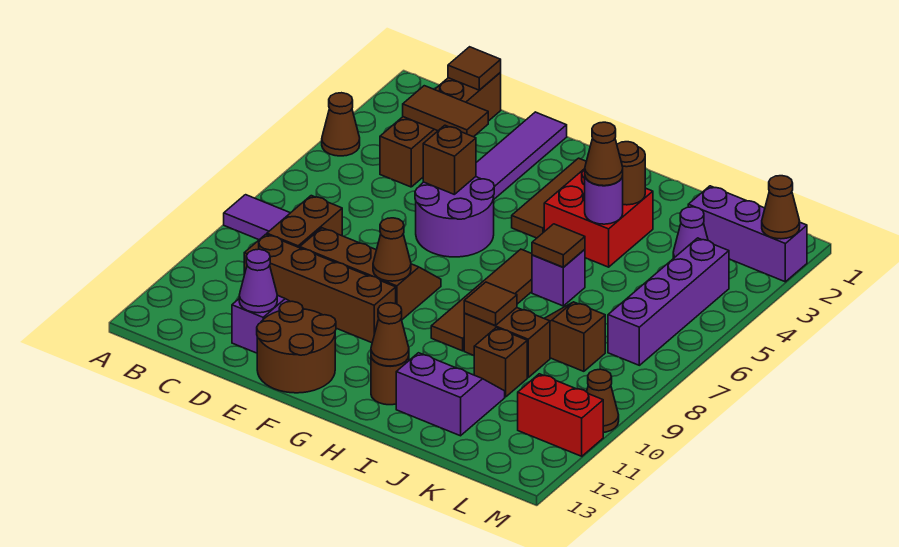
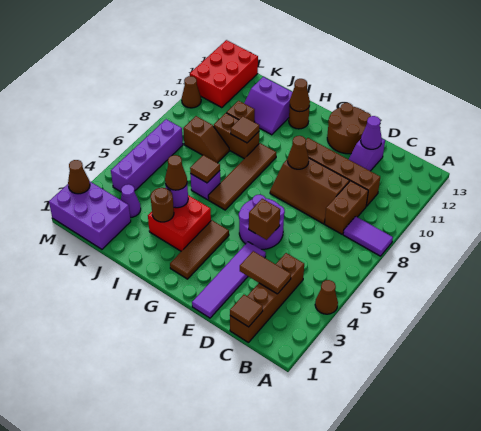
purple brick K2:M2 level 1 -> purple brick K1:M2 level 1
red brick L11:M11 level 1 -> red brick L11:M13 level 1

